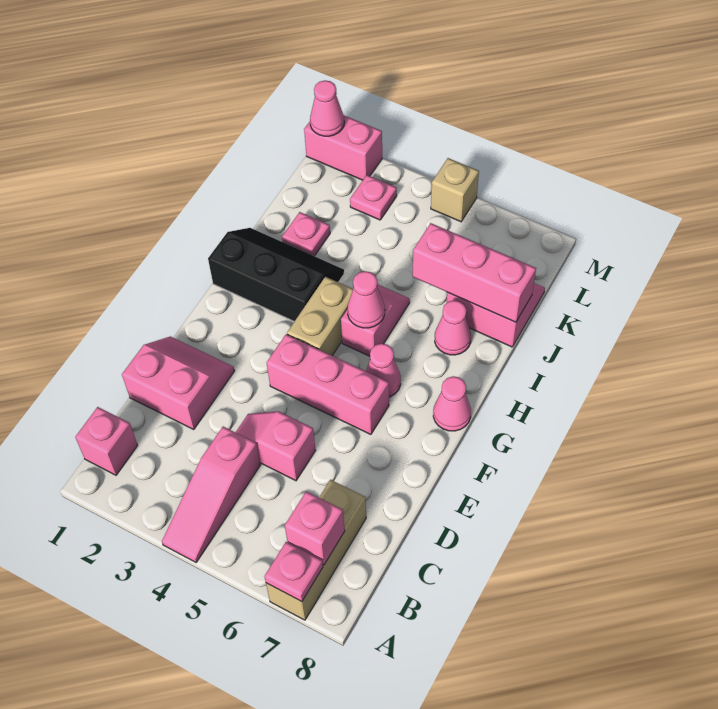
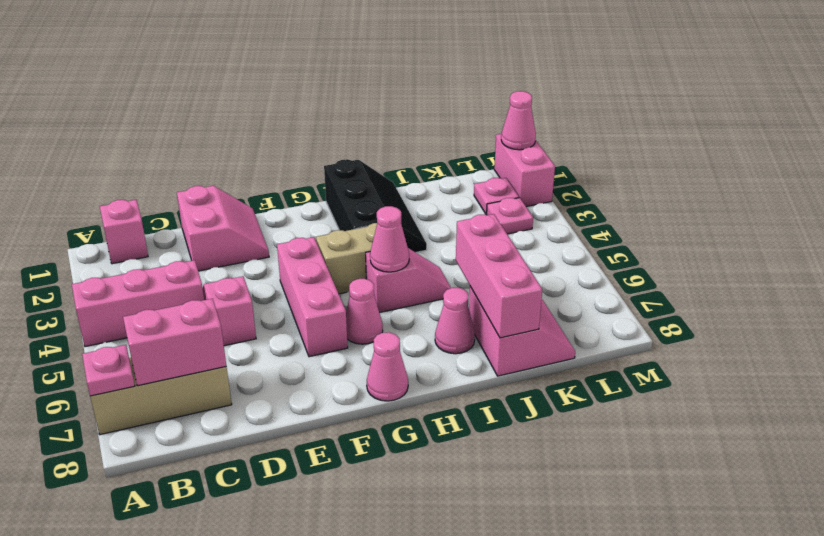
pink slope A4:C4 level 1 top C -> pink brick A4:C4 level 1
pink brick B7 level 2 -> pink brick B7:C7 level 2
pink plate J2 level 1 -> pink plate L2 level 1
tan brick M5 level 1 -> none

